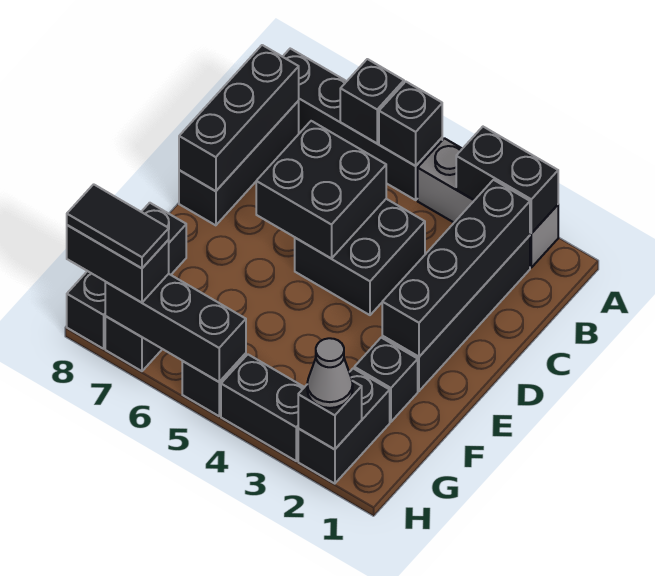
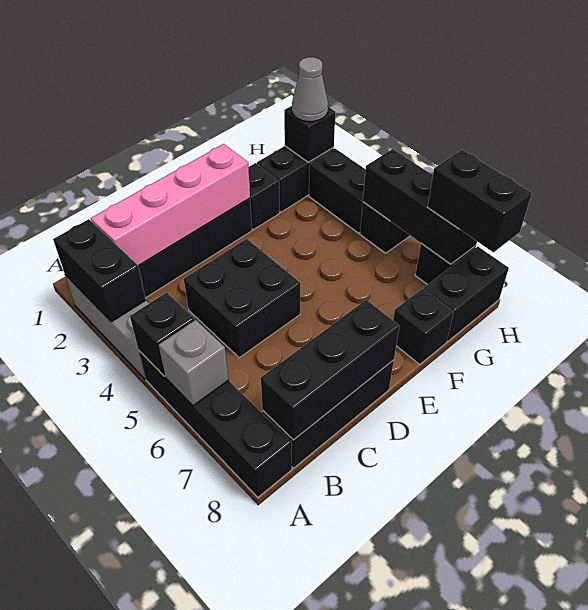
black brick A6 level 2 -> grey brick A6 level 2
black brick B2:E2 level 2 -> pink brick B2:E2 level 2
black brick C5:D6 level 2 -> none
black tile H7:H8 level 4 -> none

